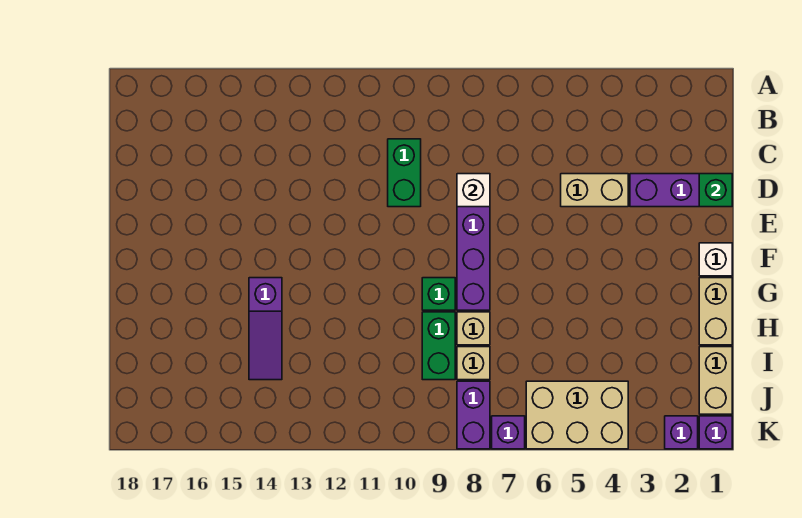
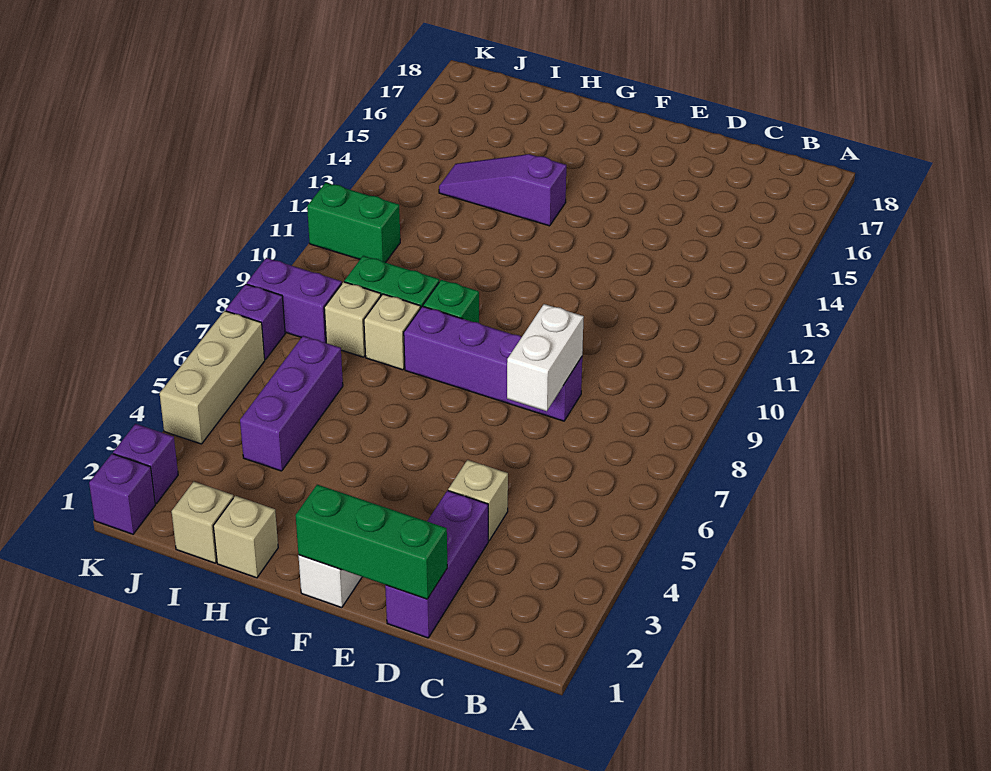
green brick C10:D10 level 1 -> green brick J11:K11 level 1
green brick D1 level 2 -> green brick D1:F1 level 2
tan brick D4:D5 level 1 -> tan brick D4 level 1
white brick D8 level 2 -> white brick D7:D8 level 2
tan brick G1:H1 level 1 -> tan brick H1 level 1
tan brick I1:J1 level 1 -> tan brick I1 level 1
none -> purple brick I4:I6 level 1
tan brick J4:K6 level 1 -> tan brick K4:K6 level 1

